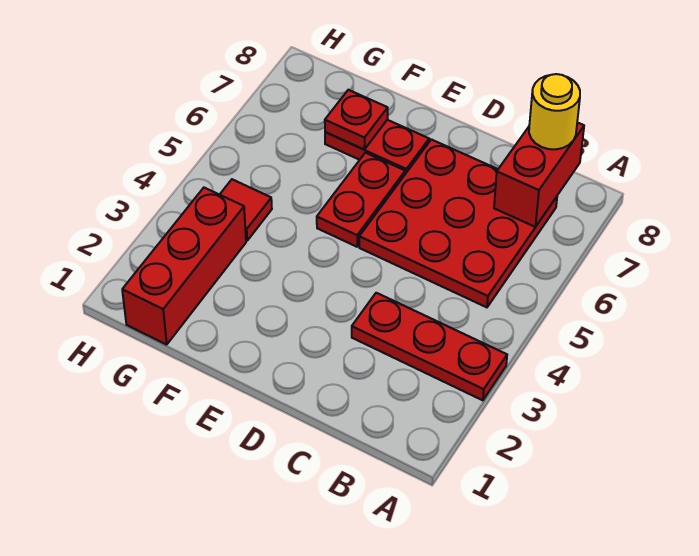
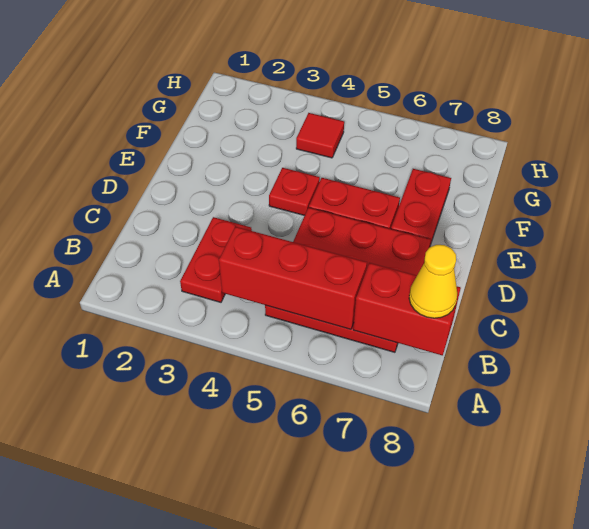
red plate A3:C3 level 1 -> red plate B3:C3 level 1
yellow round brick B8 level 3 -> yellow cone B8 level 3
red plate F7 level 2 -> red plate E4 level 1
red brick G1:G3 level 1 -> red brick B4:B6 level 2

